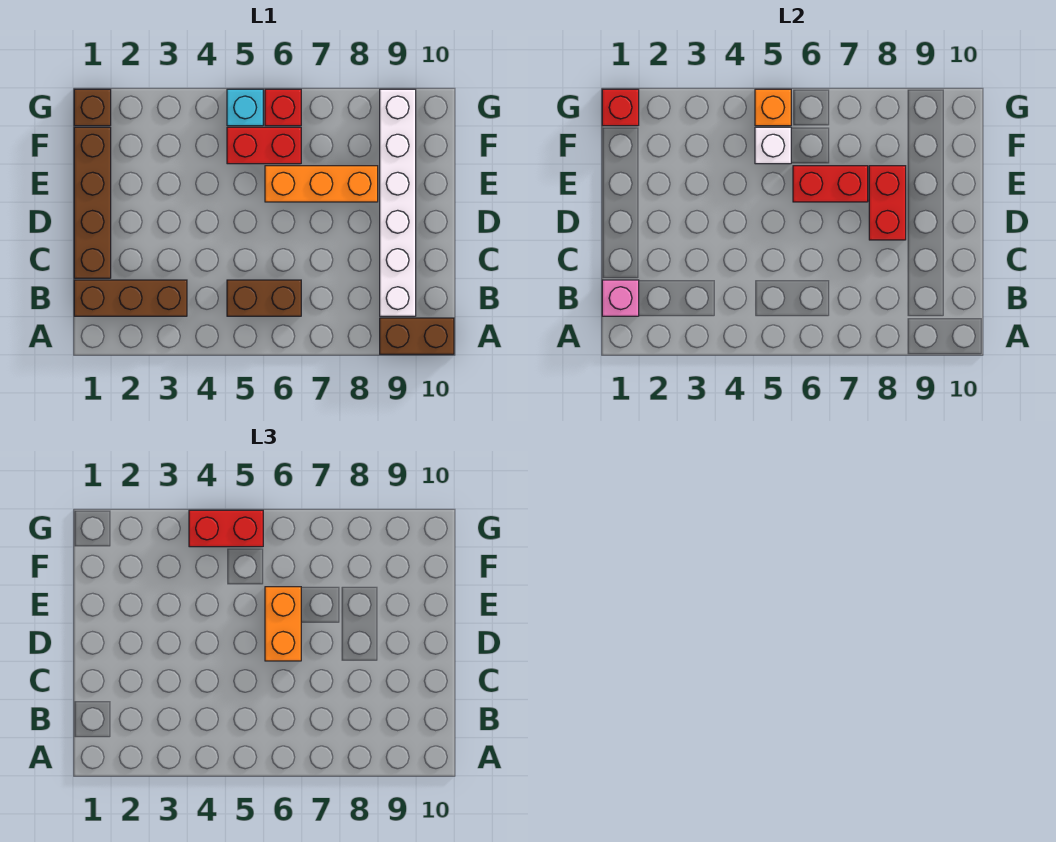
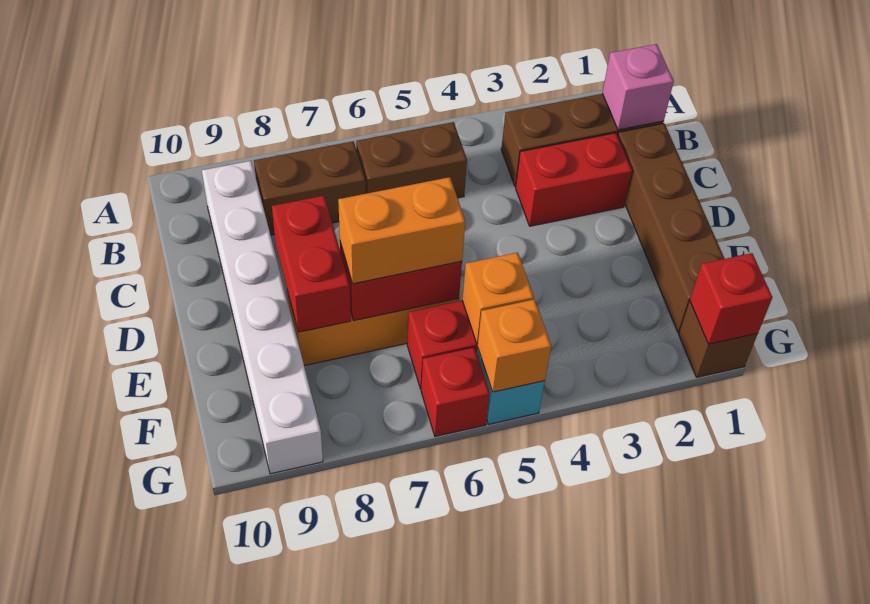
brown brick A9:A10 level 1 -> brown brick B7:B8 level 1
orange brick D6:E6 level 3 -> orange brick E6:E7 level 3
white brick F5 level 2 -> orange brick F5 level 2
red brick G4:G5 level 3 -> red brick C2:C3 level 1

